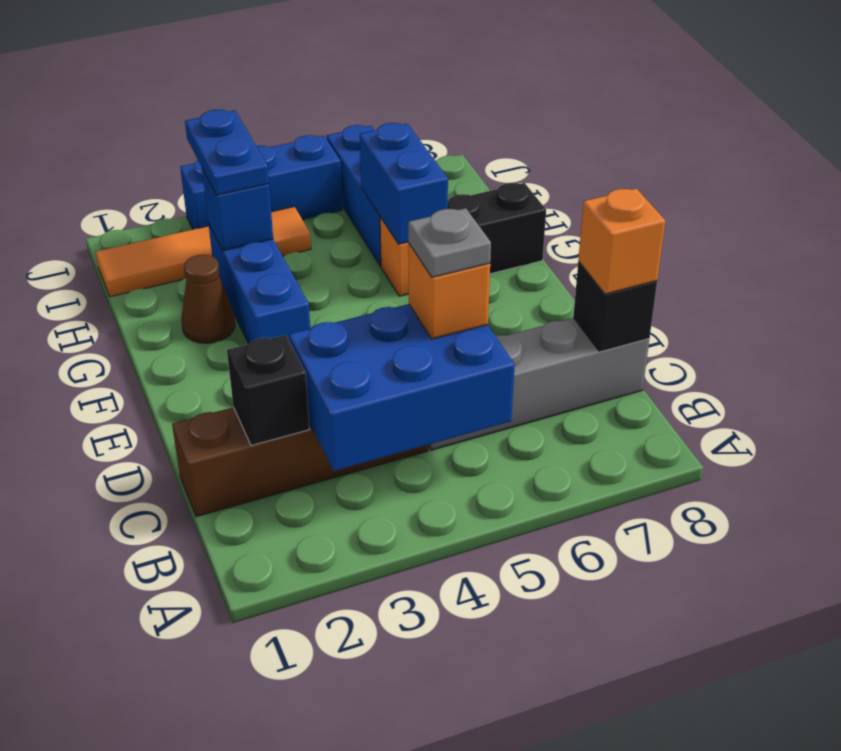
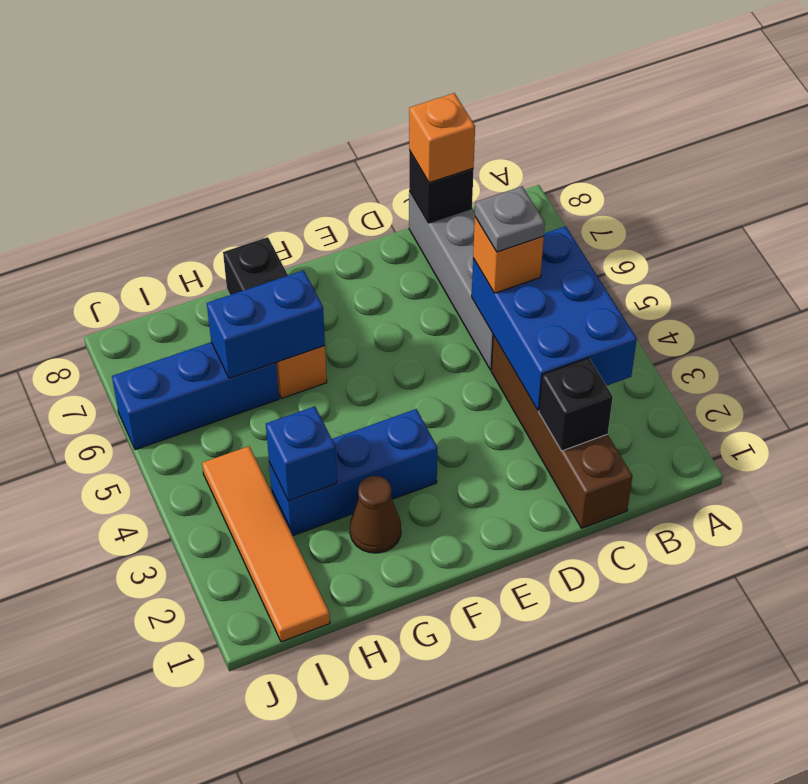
blue plate H3:I3 level 3 -> none
blue brick J3:J5 level 1 -> none

